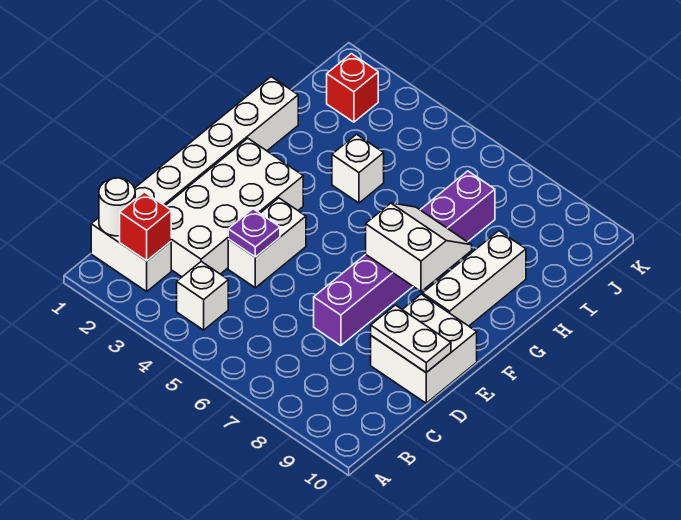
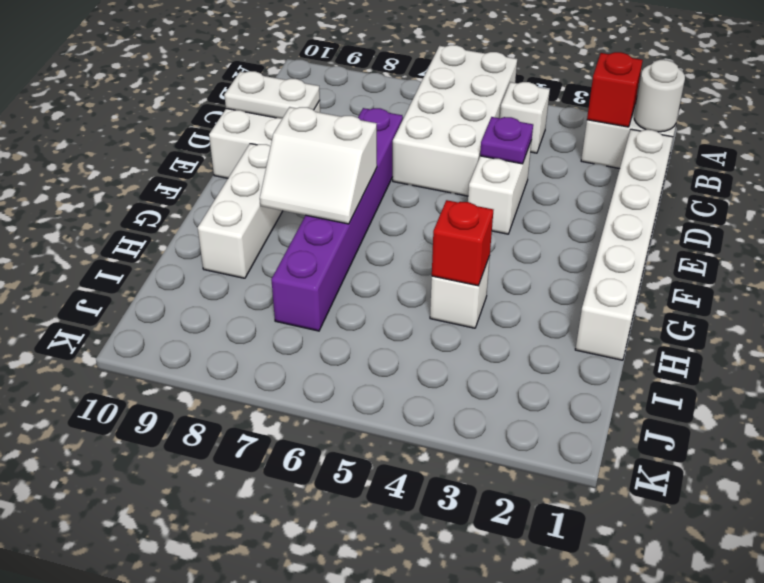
white brick C2:F3 level 1 -> white brick A5:D6 level 1
red brick J2 level 1 -> red brick H4 level 2

